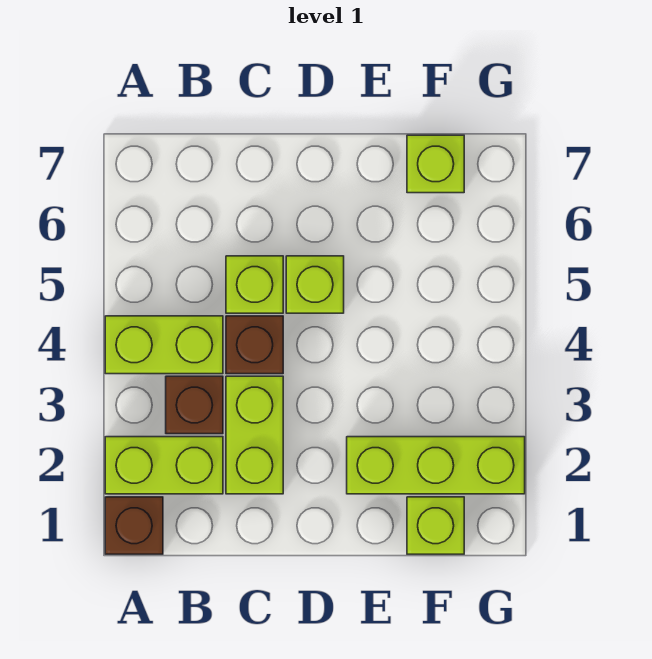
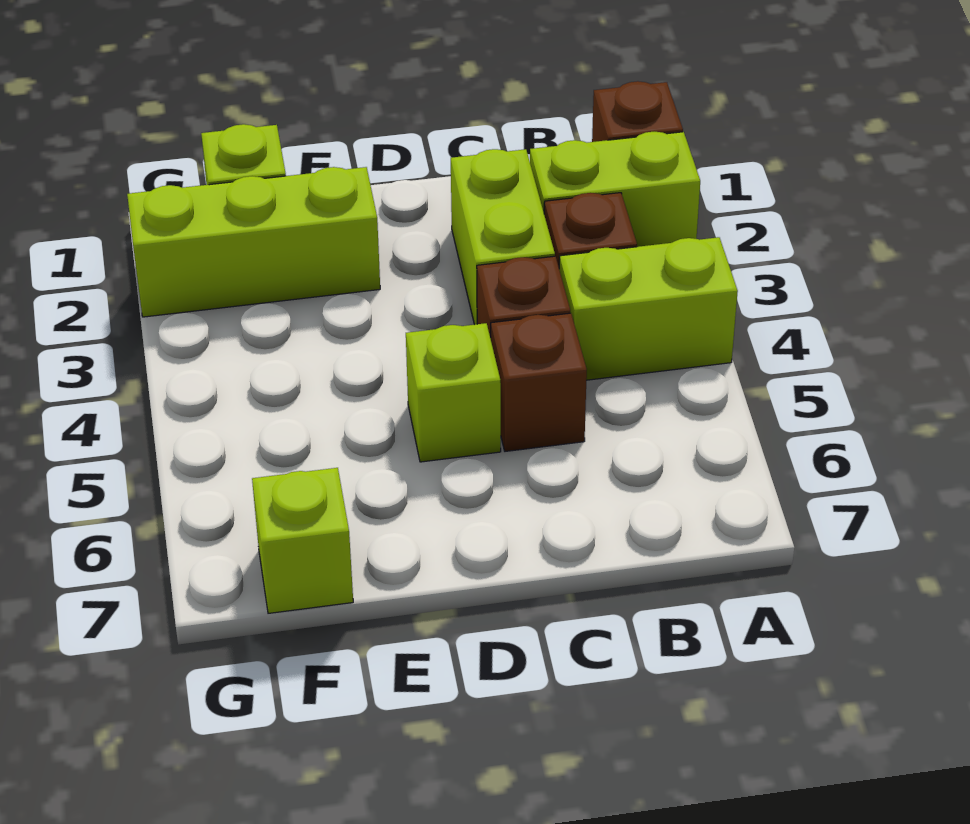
lime brick C5 level 1 -> brown brick C5 level 1

